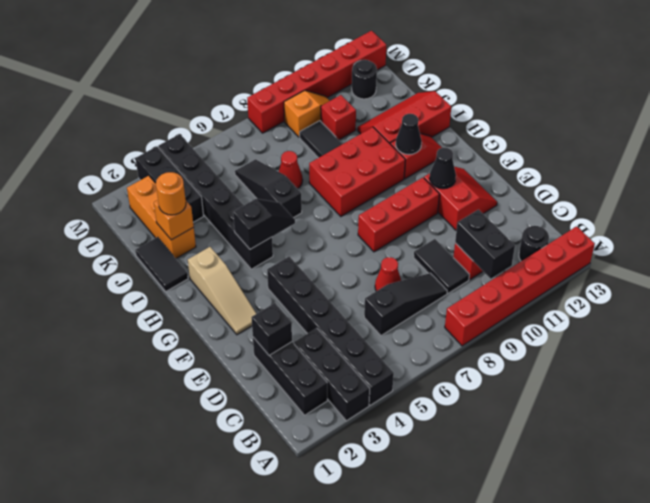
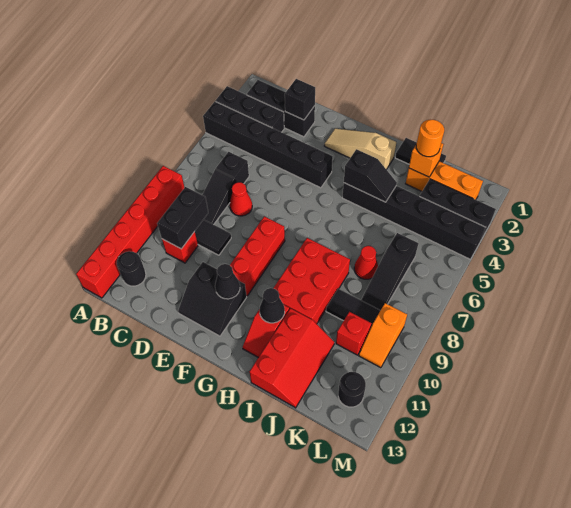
black brick B10:C10 level 2 -> black brick C9:C10 level 2
red slope E11:F12 level 1 top 11 -> black slope E11:F12 level 1 top 11
black slope H4:H5 level 2 top 4 -> black slope H4:I4 level 2 top H
black slope I6:K6 level 1 top I -> black slope K6:K8 level 1 top 6
red brick M8:M13 level 1 -> none

